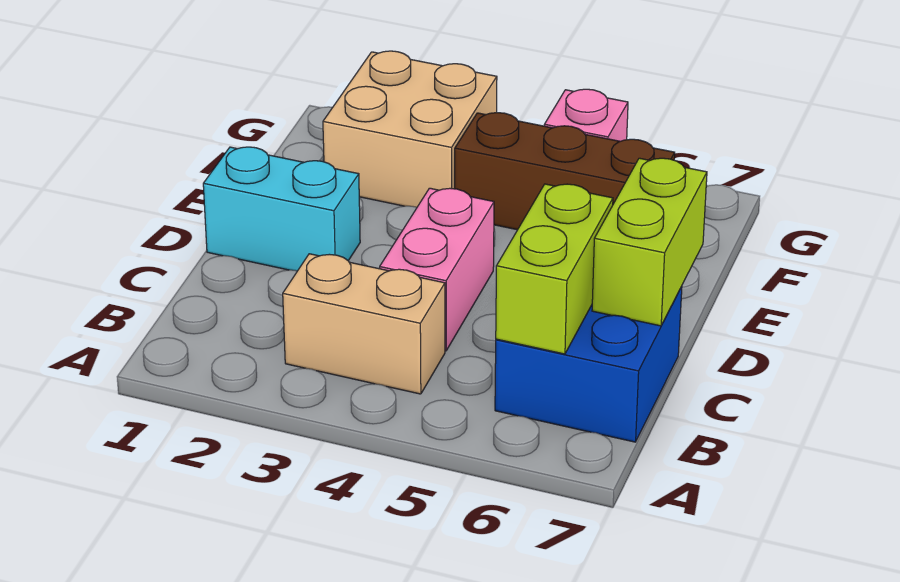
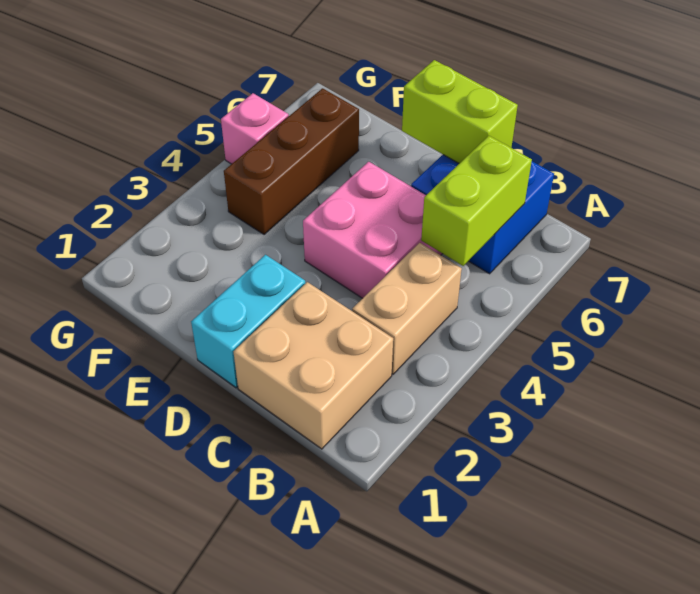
lime brick B6:C6 level 2 -> lime brick B5:B6 level 2
pink brick C4:D4 level 1 -> pink brick C4:D5 level 1
tan brick F2:G3 level 1 -> tan brick B1:C2 level 1

